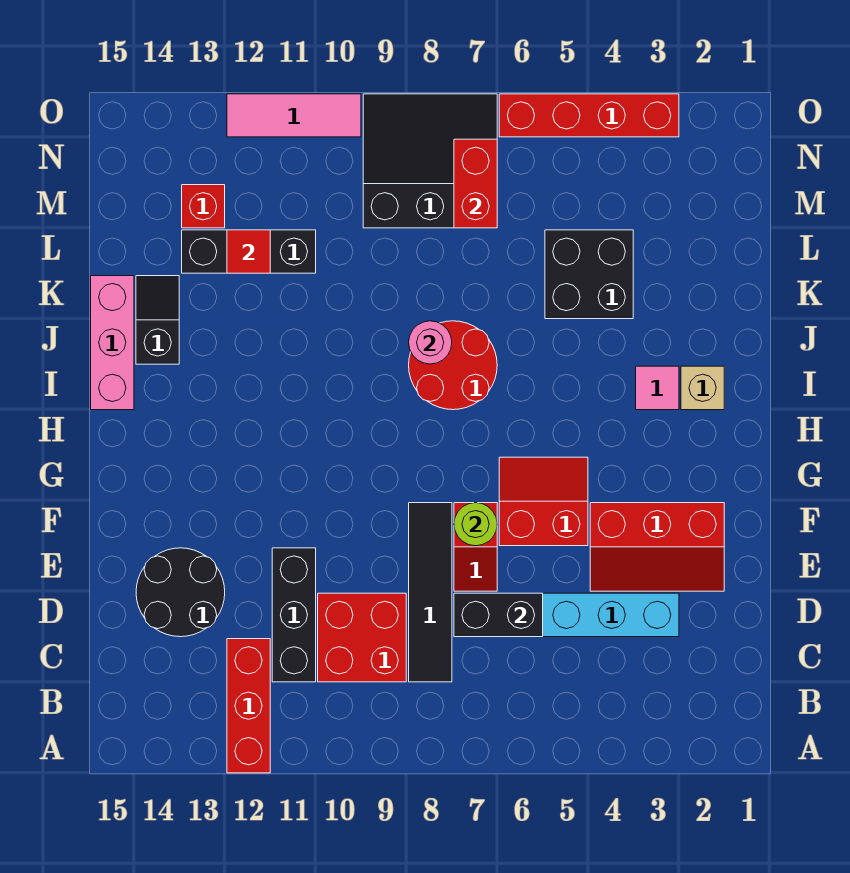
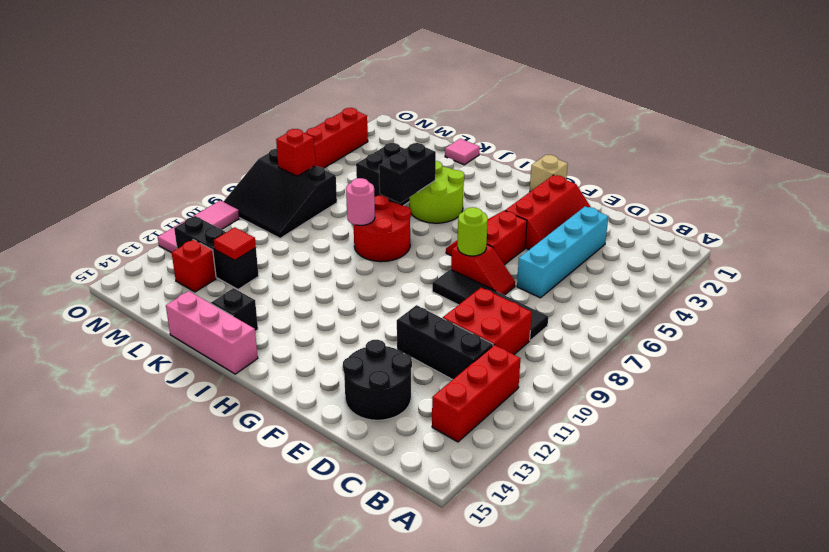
red brick A12:C12 level 1 -> red brick B11:B13 level 1
black brick D6:D7 level 2 -> black brick J5:J6 level 2
tan brick I2 level 1 -> tan brick G1 level 1
pink tile I3 level 1 -> pink tile K1 level 1
none -> lime round brick I4:J5 level 1
black brick L11:L13 level 1 -> black brick L12:N12 level 1
black slope M7:O9 level 1 top M -> black slope M7:O9 level 1 top 7
red brick M7:N7 level 2 -> red brick N7 level 2

